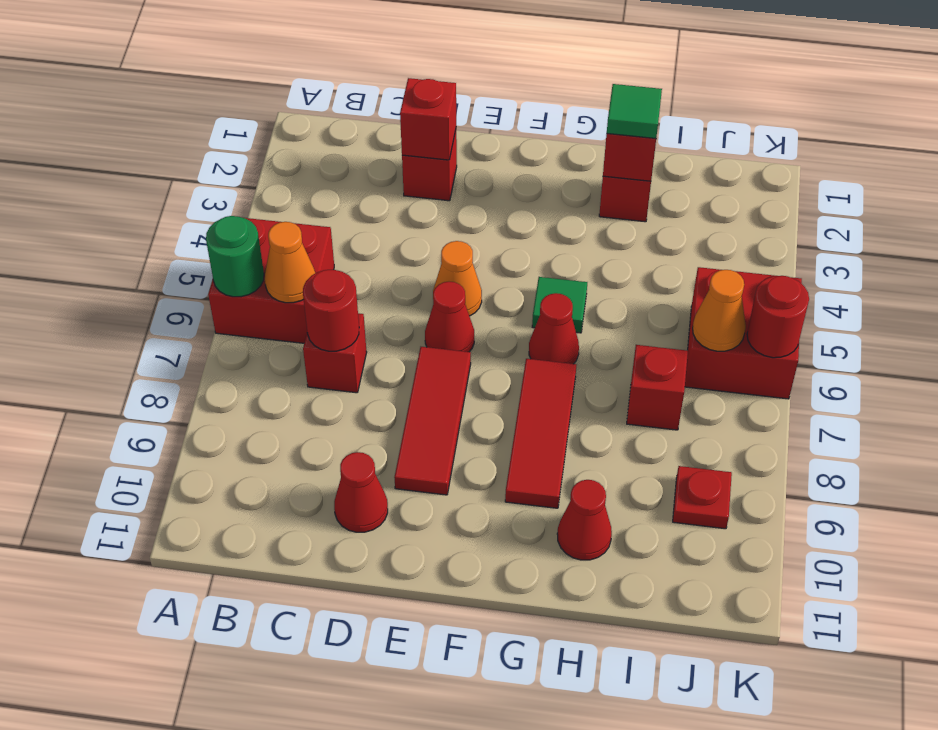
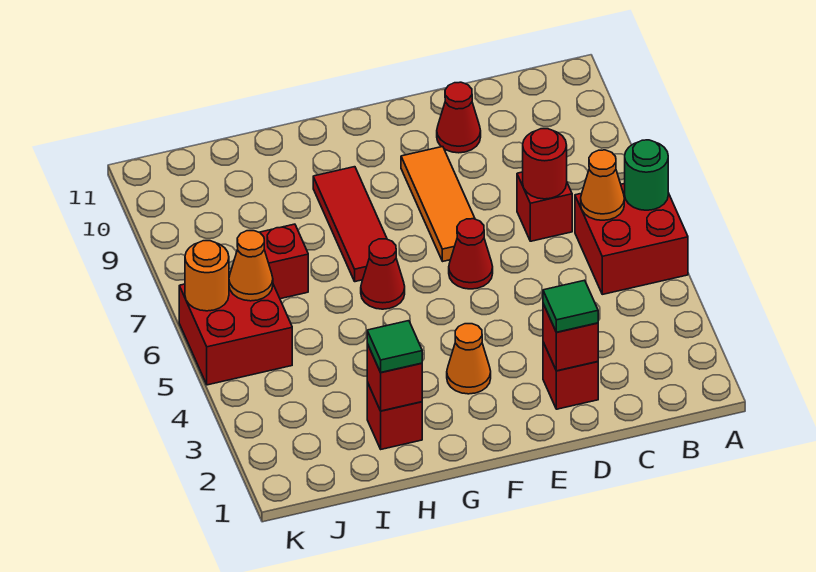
orange cone E5 level 1 -> orange cone F3 level 1
red tile E7:E9 level 1 -> orange tile E7:E9 level 1
green tile G5 level 1 -> green tile D2 level 3
red cone H10 level 1 -> none
red plate J9 level 1 -> none
red round brick K6 level 2 -> orange round brick K6 level 2

